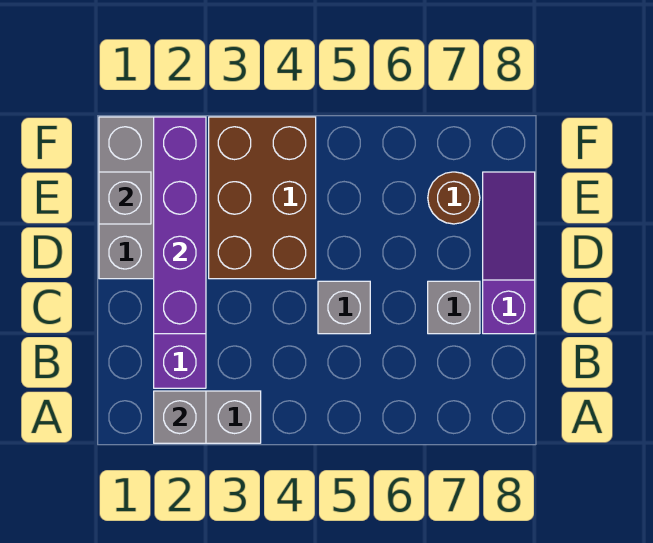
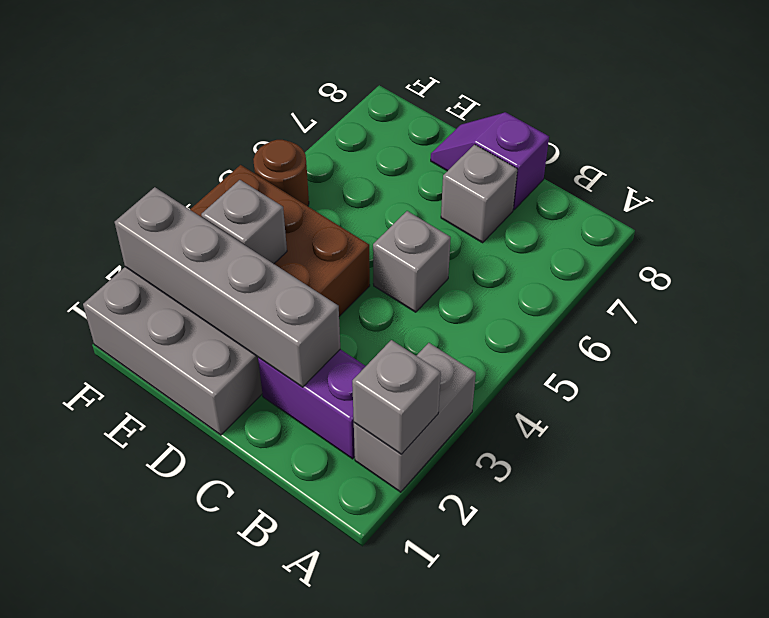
purple brick C2:F2 level 2 -> grey brick C2:F2 level 2
purple slope C8:E8 level 1 top C -> purple slope C8:D8 level 1 top C
grey brick E1 level 2 -> grey brick E3 level 2
brown round brick E7 level 1 -> brown round brick F5 level 1

